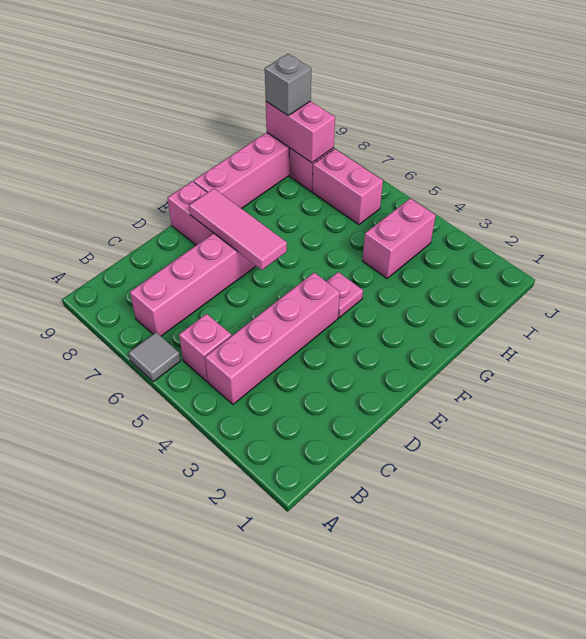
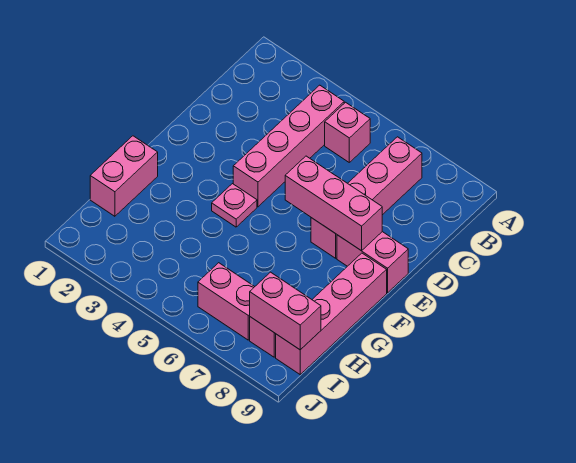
grey tile A6 level 1 -> none
pink tile E6:E8 level 2 -> pink brick E6:E8 level 2
pink brick H4:I4 level 1 -> pink brick G1:H1 level 1
grey brick I9 level 3 -> none

